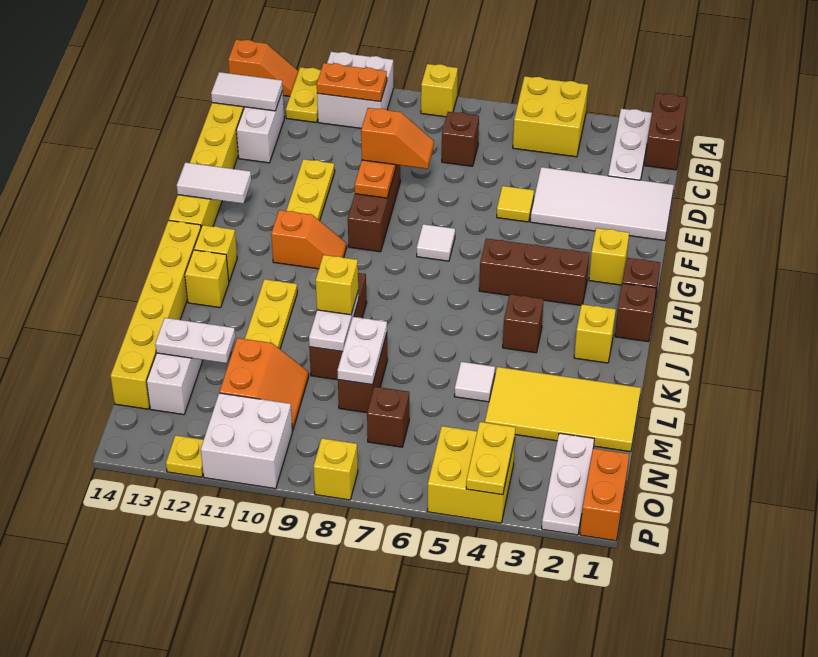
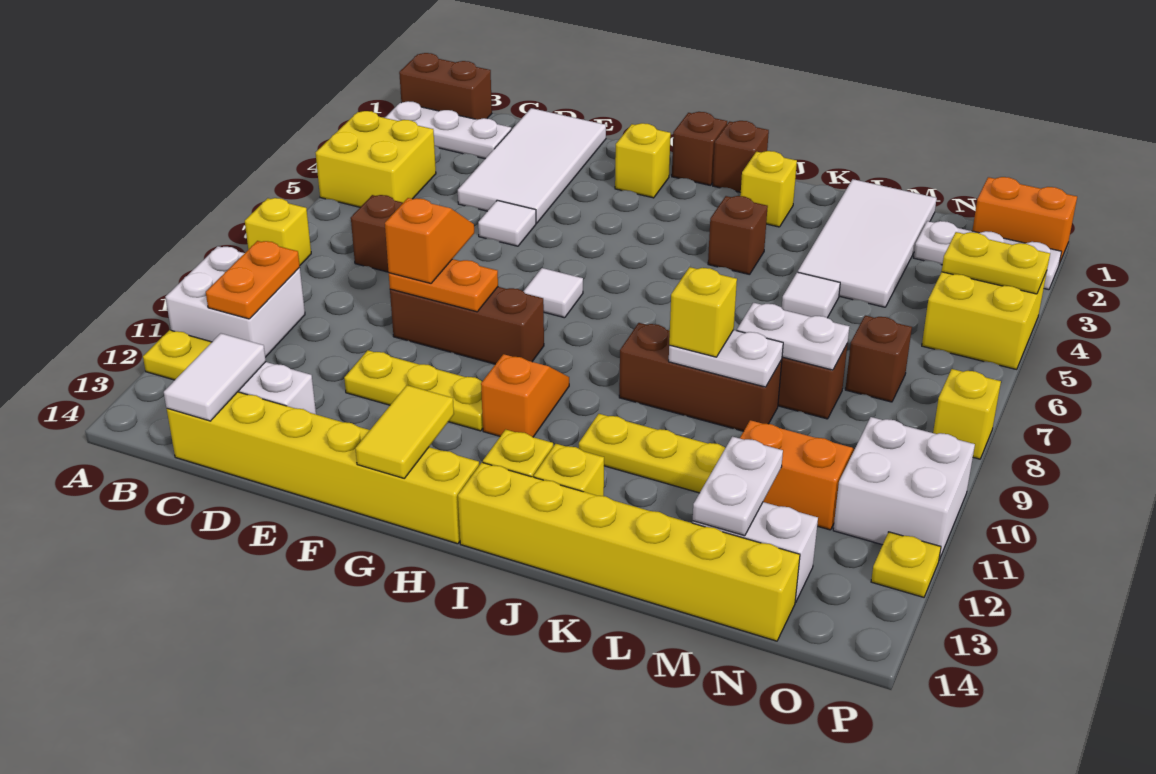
orange slope A13:A14 level 1 top 14 -> none
yellow tile E5 level 1 -> white tile E5 level 1
white tile G13:G14 level 2 -> yellow tile G13:G14 level 2
brown brick H3:H5 level 1 -> none
yellow tile L1:M4 level 1 -> white tile L1:M4 level 1

